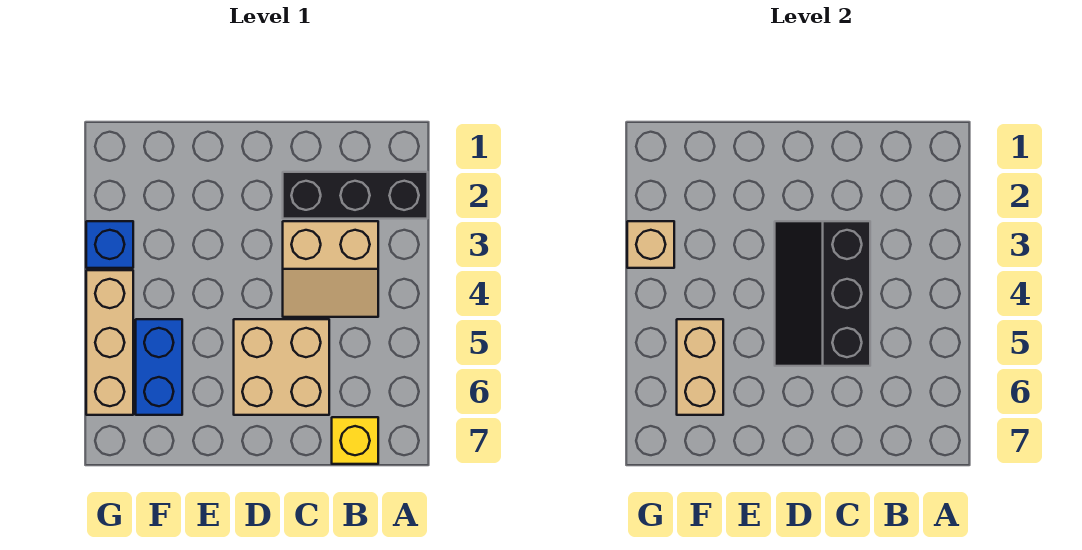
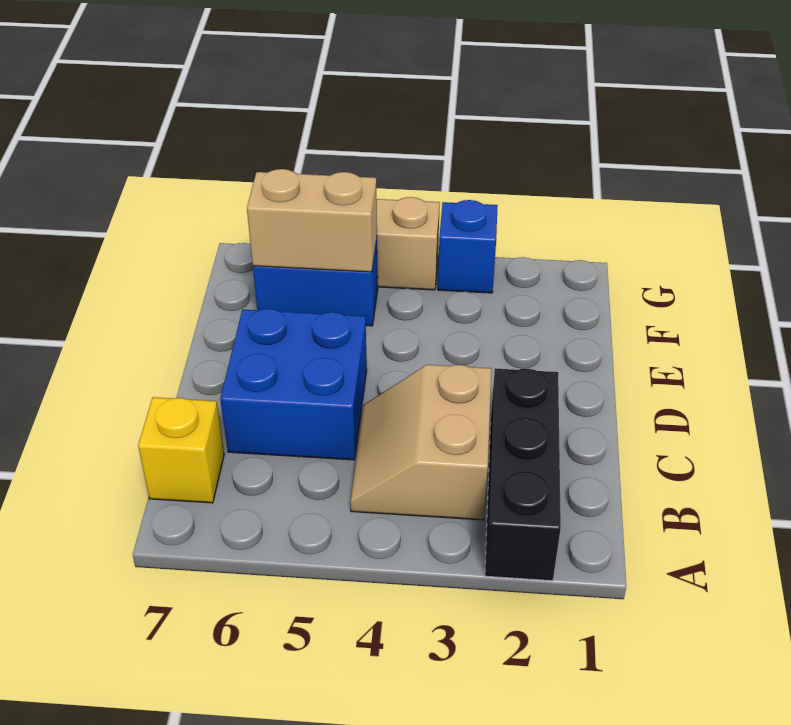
black slope C3:D5 level 2 top C -> none
tan brick C5:D6 level 1 -> blue brick C5:D6 level 1
tan brick G3 level 2 -> none

